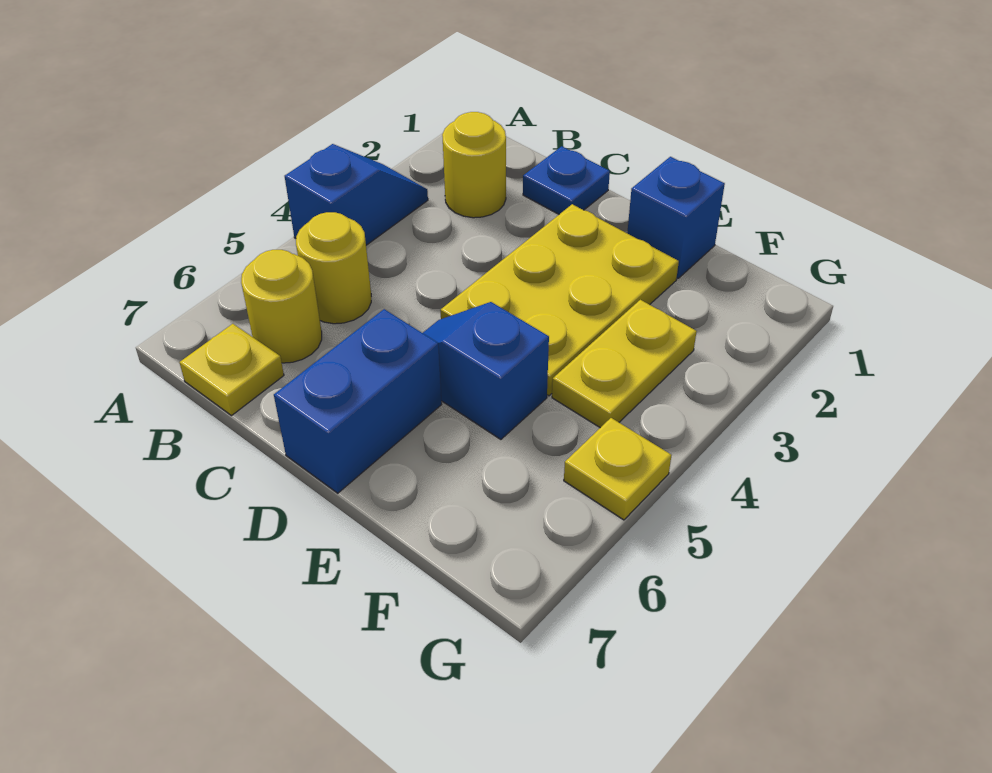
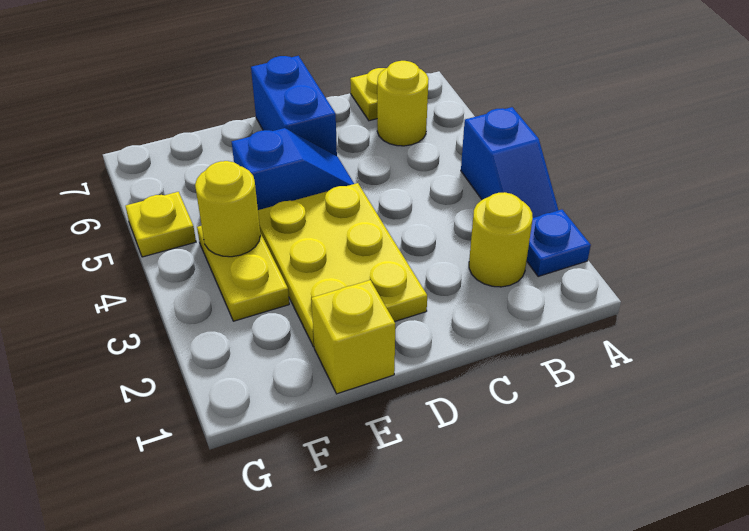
yellow round brick B5 level 1 -> yellow round brick F4 level 2
blue plate C1 level 1 -> blue plate A2 level 1
blue brick E1 level 1 -> yellow brick E1 level 1

